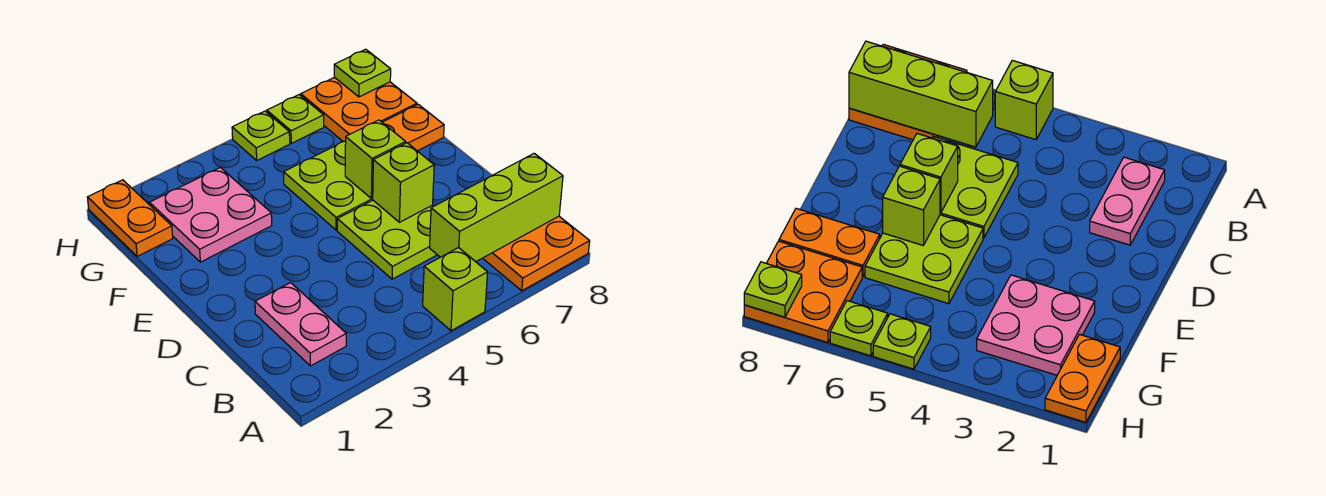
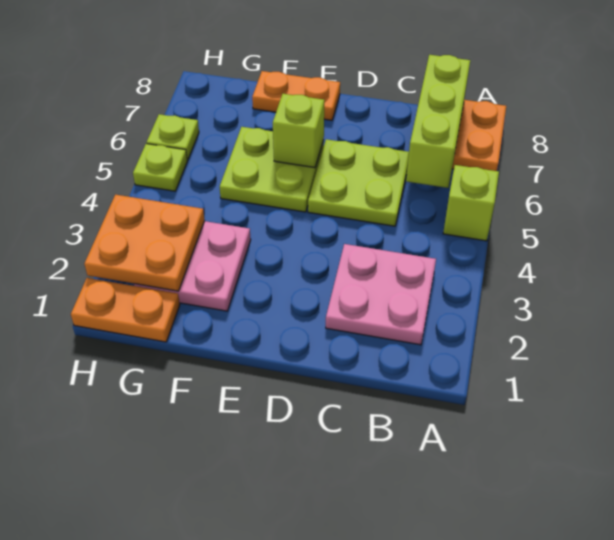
pink plate B2:C2 level 1 -> pink plate B2:C3 level 1
lime brick D6 level 2 -> none
orange plate F7:F8 level 1 -> orange plate E8:F8 level 1
orange plate G7:H8 level 1 -> orange plate G2:H3 level 2
lime plate H8 level 2 -> none

